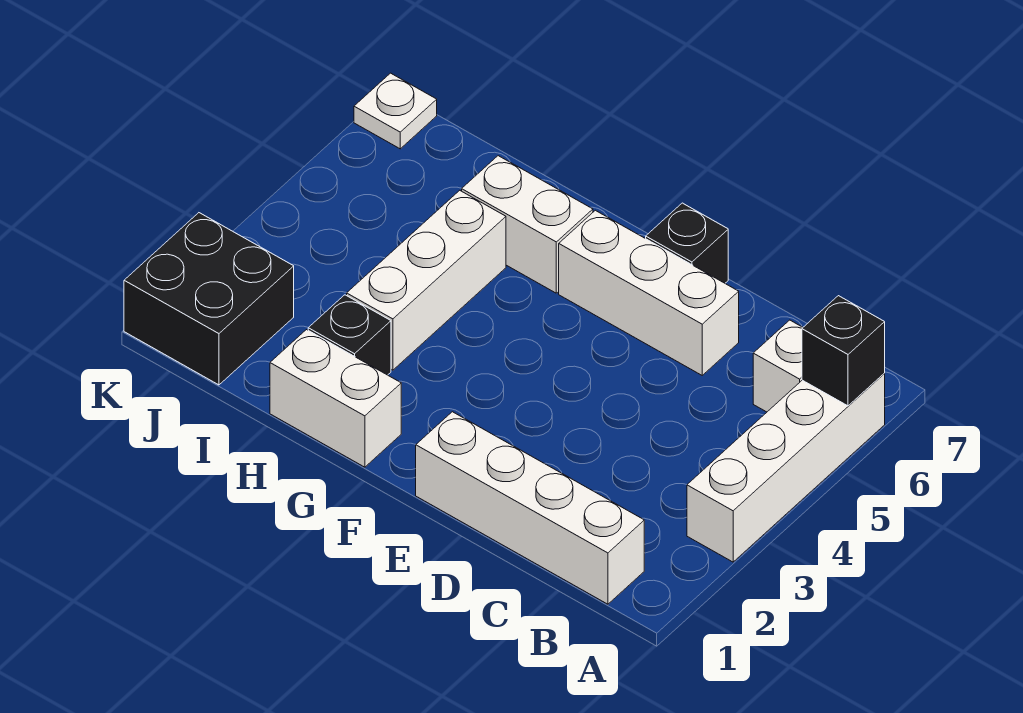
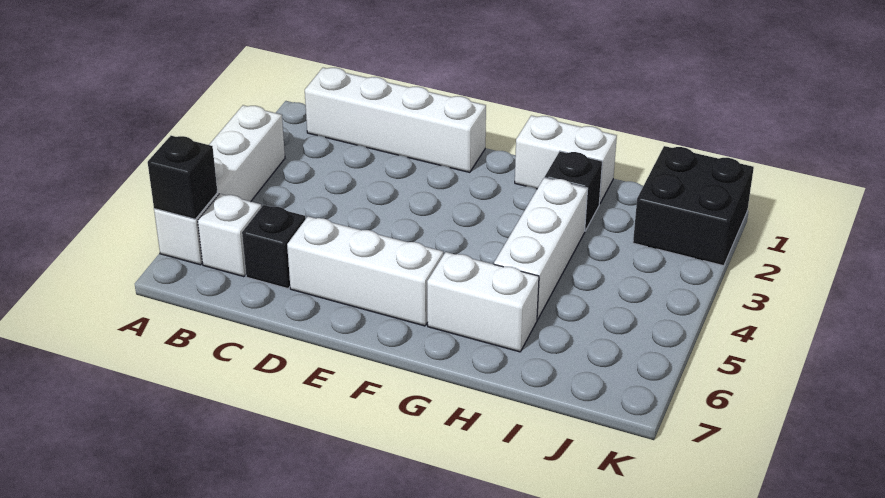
black brick E7 level 1 -> black brick C6 level 1
white plate K7 level 1 -> none

